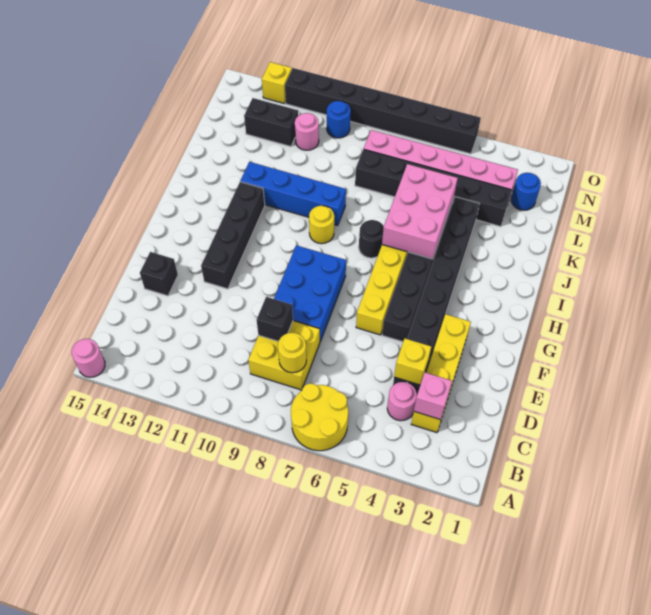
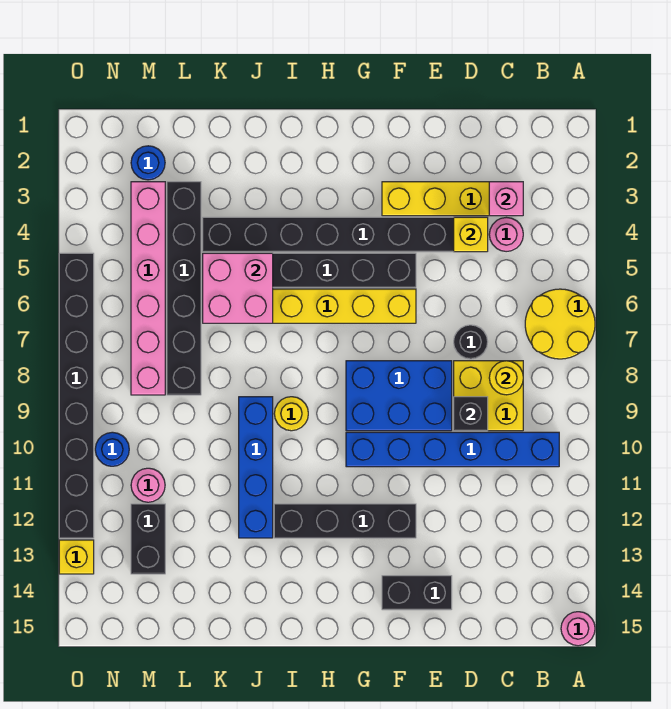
none -> blue brick B10:G10 level 1
black brick E14 level 1 -> black brick E14:F14 level 1
pink brick I5:K6 level 2 -> pink brick J5:K6 level 2
black round brick I7 level 1 -> black round brick D7 level 1

